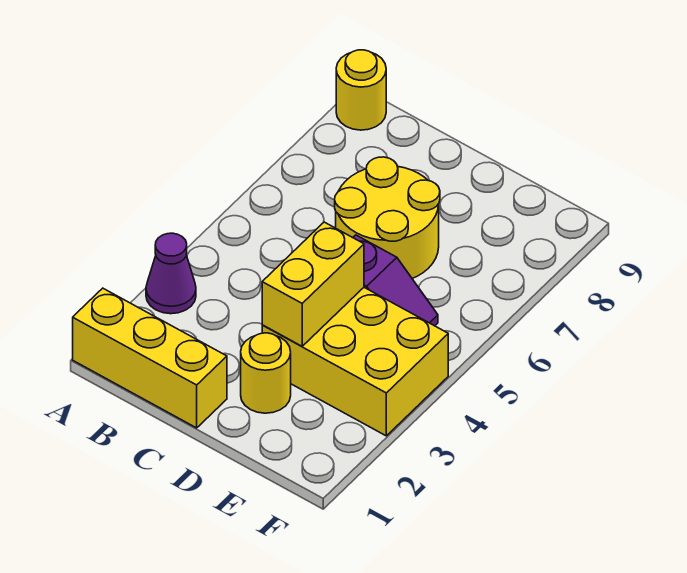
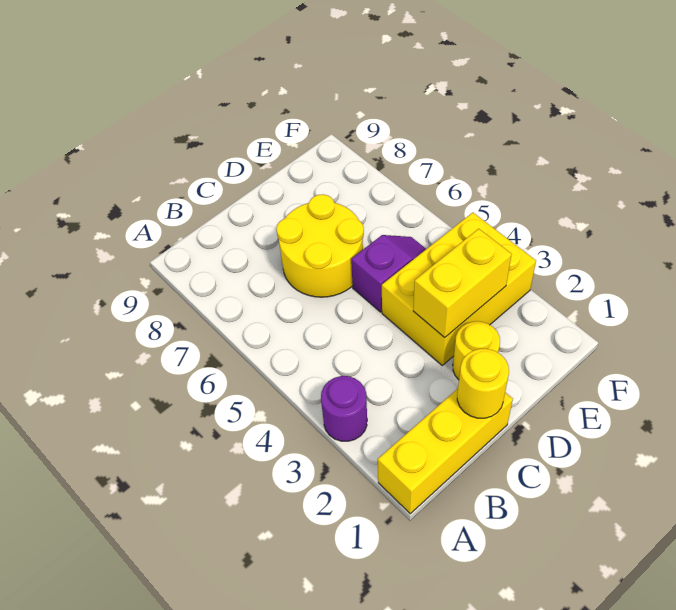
purple cone A3 level 1 -> purple round brick A3 level 1
yellow round brick A9 level 1 -> yellow round brick C1 level 2
yellow brick D3:D4 level 2 -> yellow brick D3:E3 level 2

